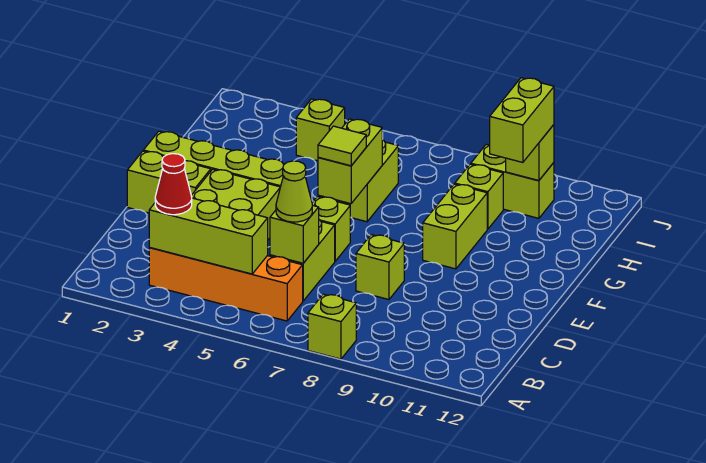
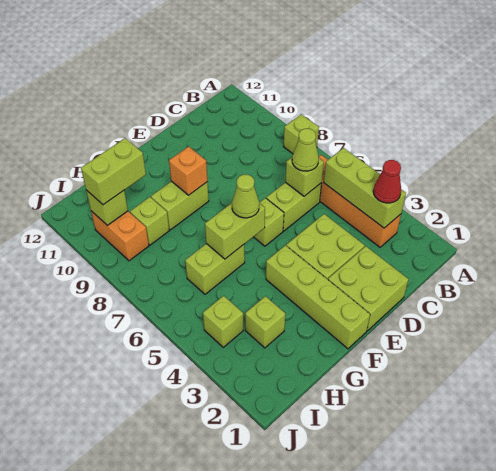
lime brick D8 level 1 -> lime brick H3 level 1
lime brick E1:E2 level 1 -> lime brick D1:E2 level 1
lime tile F6 level 3 -> lime cone F6 level 3
none -> orange brick F9 level 2
lime brick I9:I10 level 1 -> orange brick I9:I10 level 1

